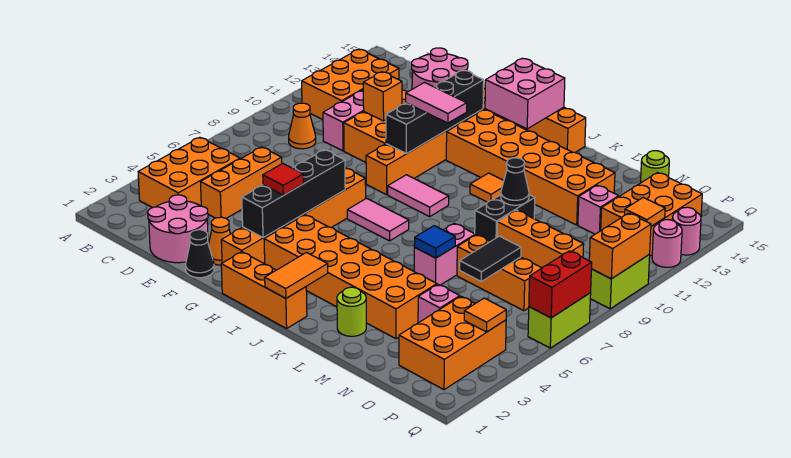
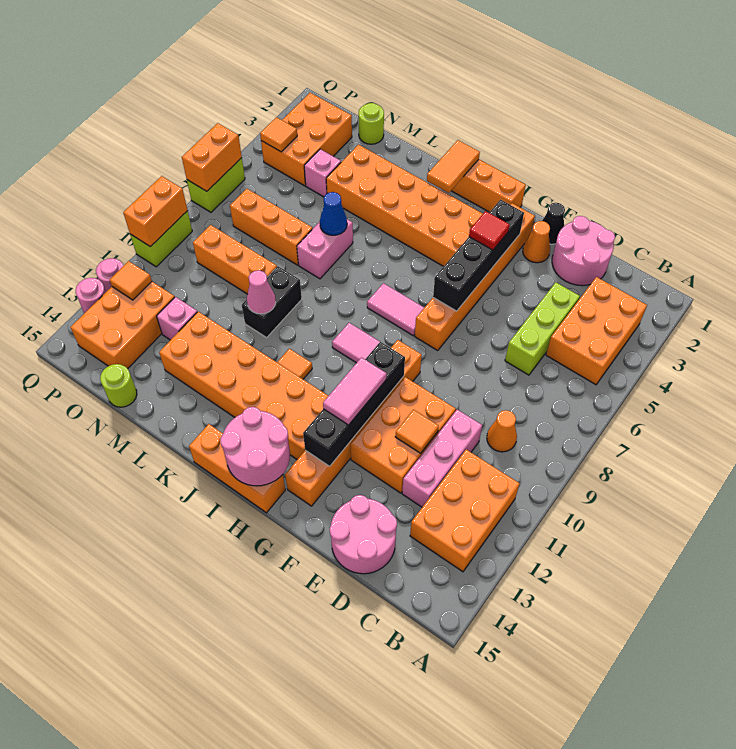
orange brick D4:D6 level 1 -> lime brick D4:D6 level 1
orange brick E11 level 2 -> orange tile E11 level 2
pink tile G11:H11 level 3 -> pink tile G11:G12 level 3
pink brick H14:I15 level 2 -> pink round brick H14:I15 level 2
lime round brick L2 level 1 -> lime round brick N1 level 1
blue tile L6 level 2 -> blue cone L6 level 2
black cone L10 level 2 -> pink cone L10 level 2
black tile N6:N7 level 2 -> none
red brick Q6:Q7 level 2 -> orange brick Q6:Q7 level 2

